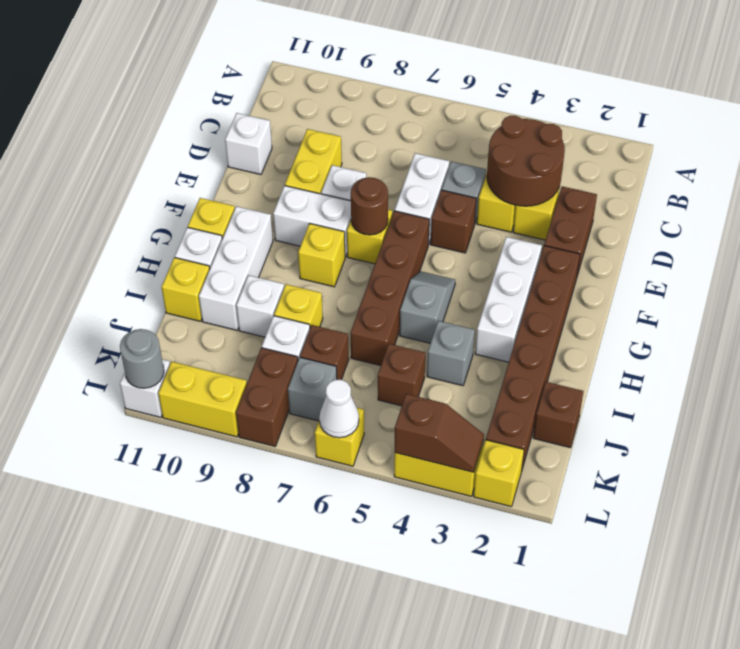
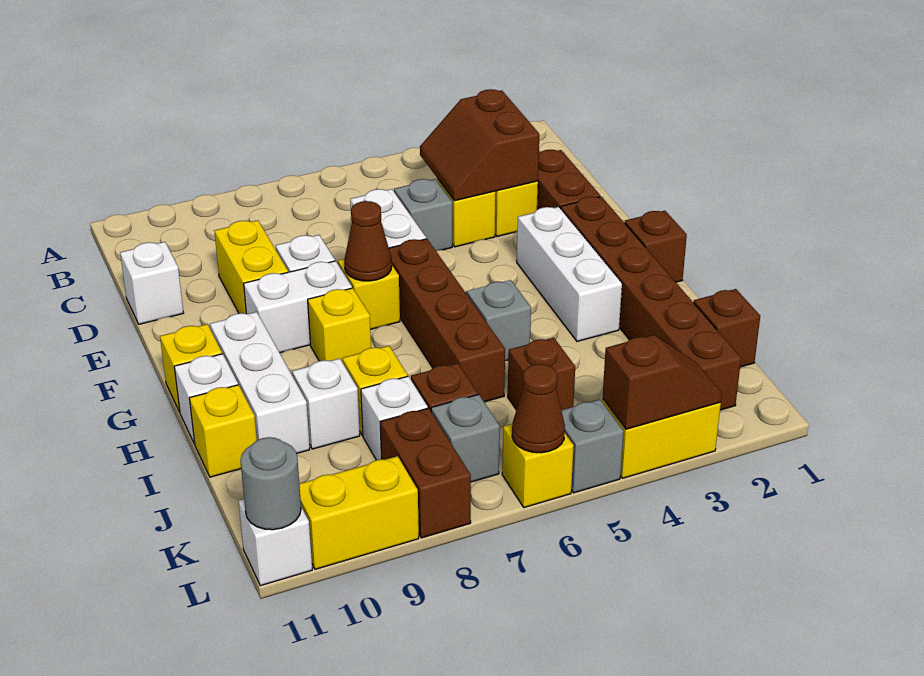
brown round brick C3:D4 level 2 -> brown slope C3:D4 level 2 top 3
brown brick E5 level 1 -> brown brick G1 level 1
brown round brick F7 level 2 -> brown cone F7 level 2
grey brick I4 level 1 -> grey brick L5 level 1
yellow brick L2 level 1 -> none
white cone L6 level 2 -> brown cone L6 level 2

